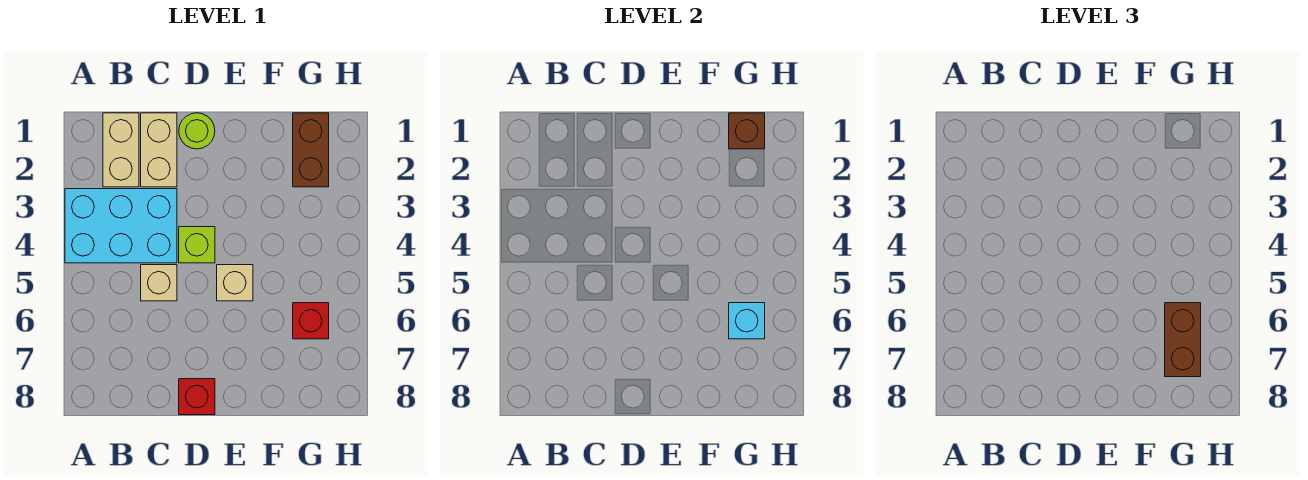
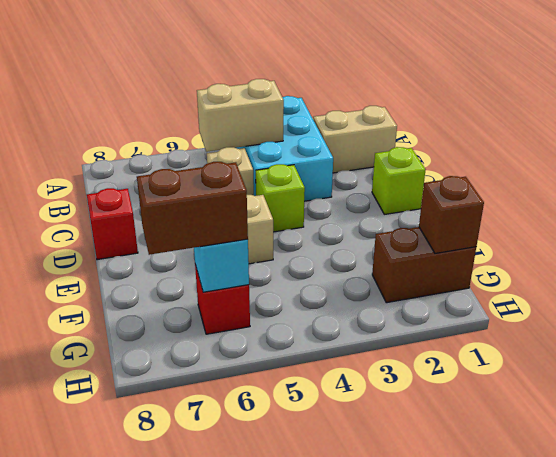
tan brick C1:C2 level 1 -> tan brick B4:B5 level 2
lime round brick D1 level 1 -> lime brick D1 level 1

